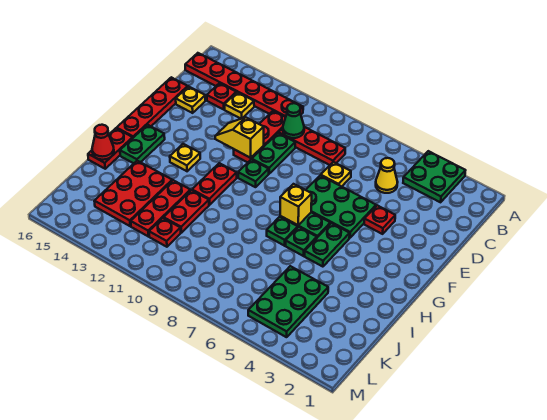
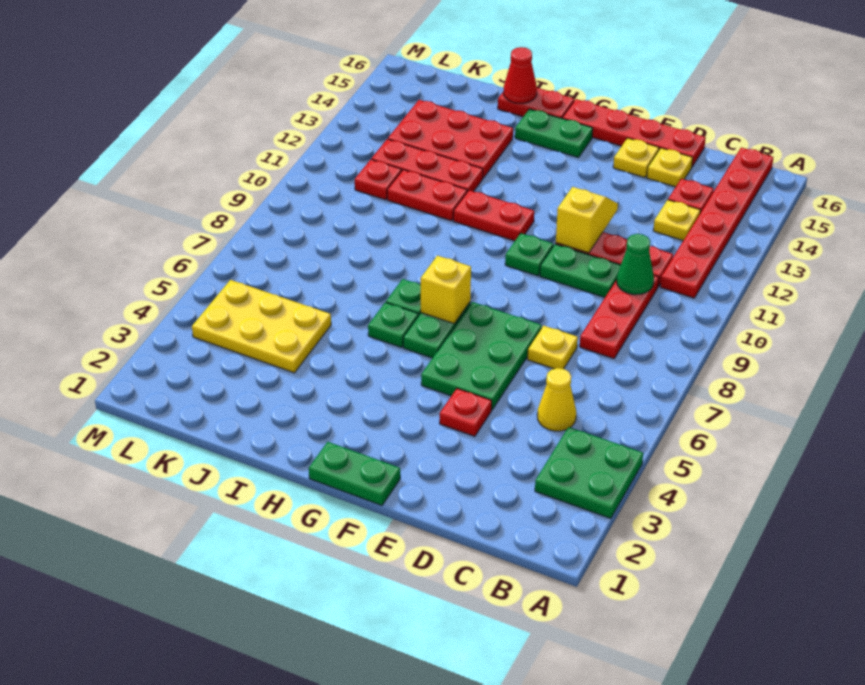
green plate G5:H5 level 1 -> green plate F1:G1 level 1
yellow plate G13 level 1 -> yellow plate E15 level 1
green plate J4:L5 level 1 -> yellow plate J4:L5 level 1

